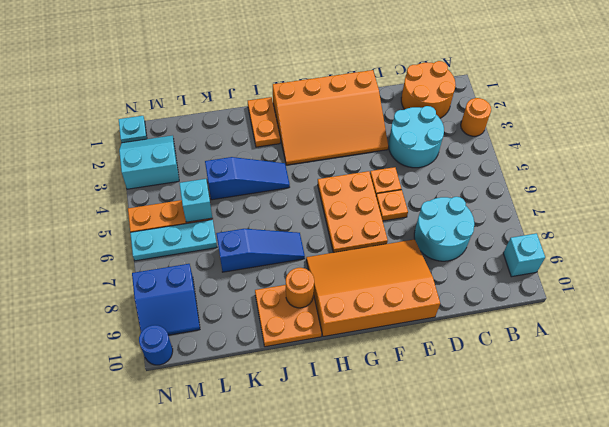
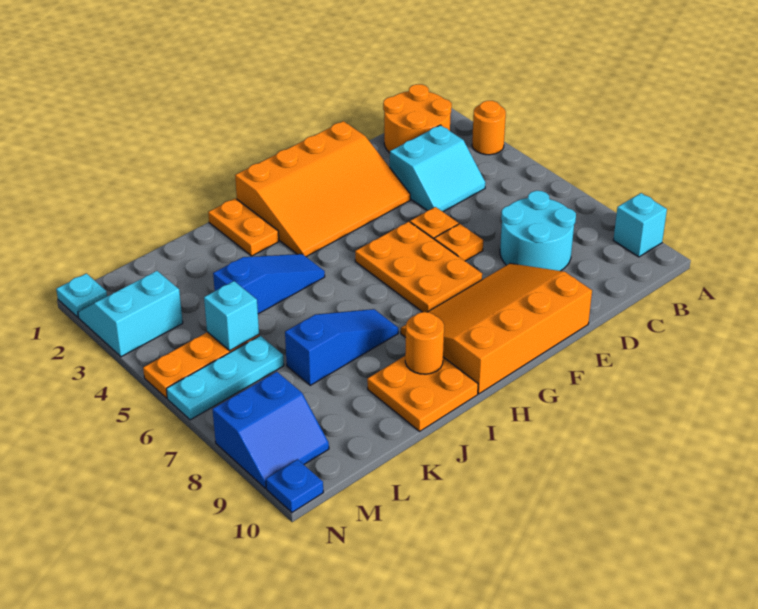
cyan round brick C3:D4 level 1 -> cyan slope C3:D4 level 1 top 3
blue round brick N10 level 1 -> blue plate N10 level 1

